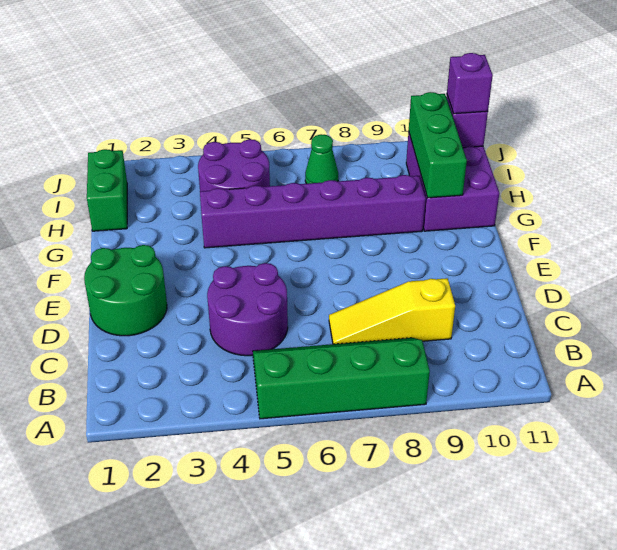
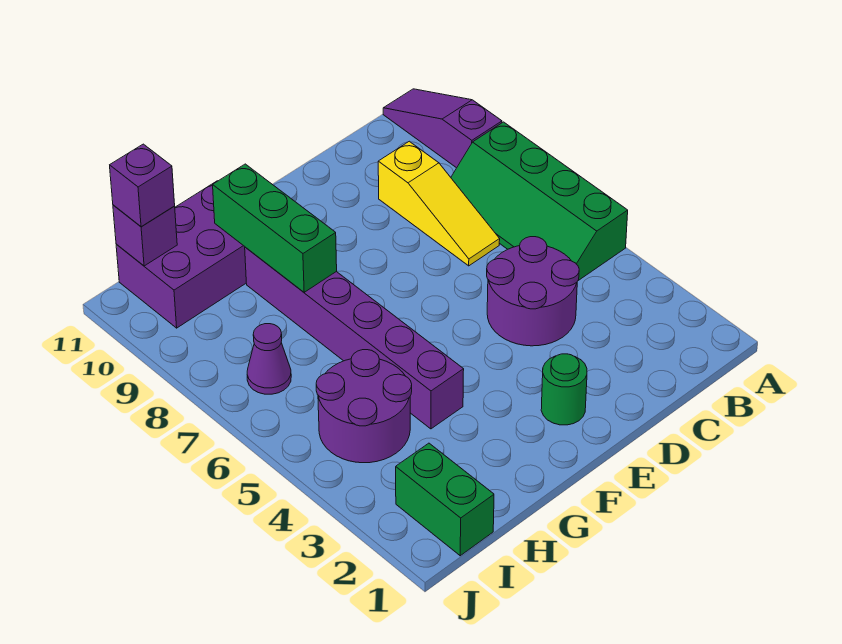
none -> purple slope A9:A11 level 1 top 9
green round brick D1:E2 level 1 -> green round brick E2 level 1
green brick G10:I10 level 2 -> green brick G8:G10 level 2
green brick H1:I1 level 1 -> green brick I1:I2 level 1
green cone I7 level 1 -> purple cone I7 level 1

